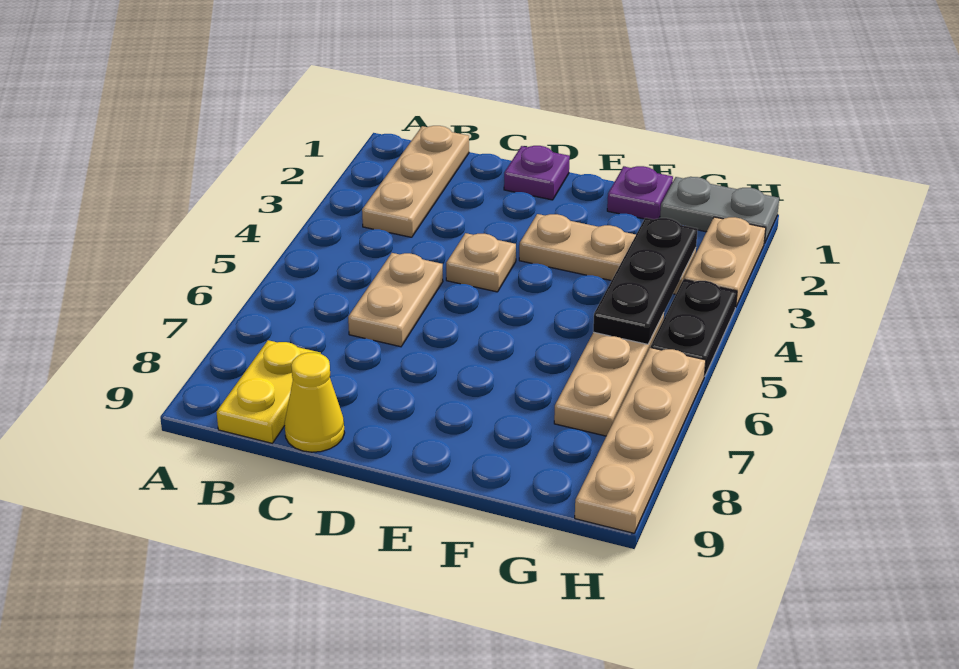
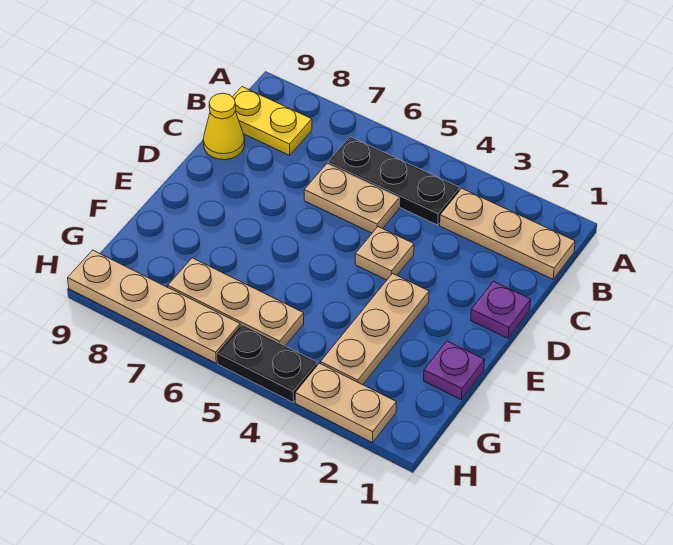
grey plate G1:H1 level 1 -> none
black plate G3:G5 level 2 -> black plate B4:B6 level 1

